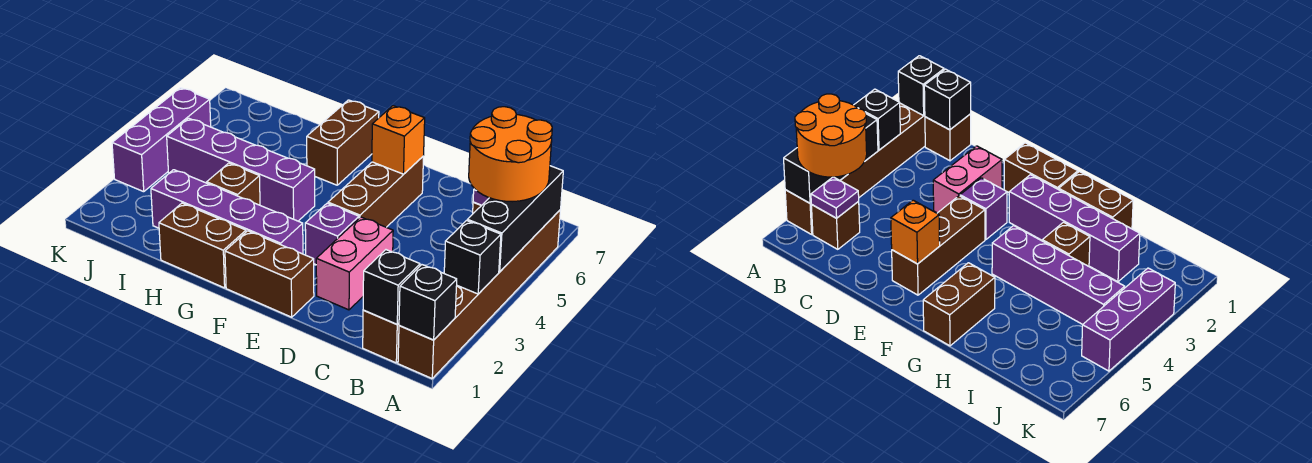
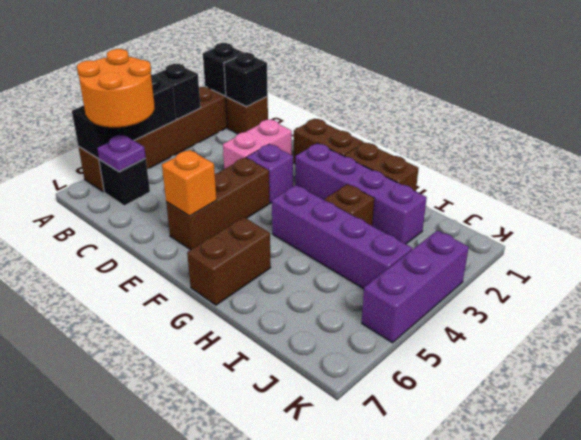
brown brick B6 level 1 -> black brick B6 level 1

